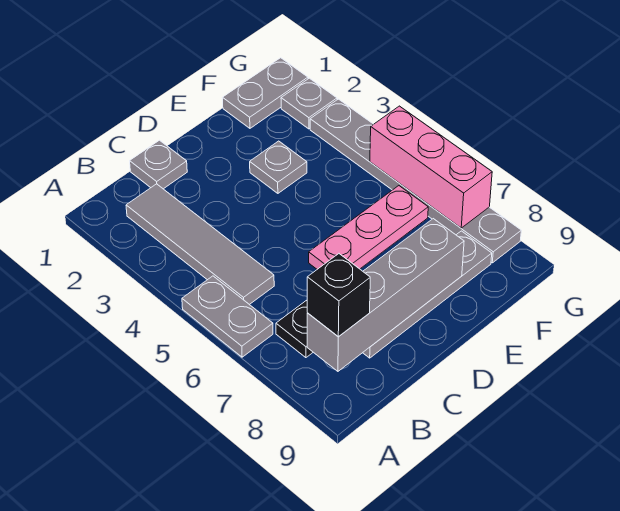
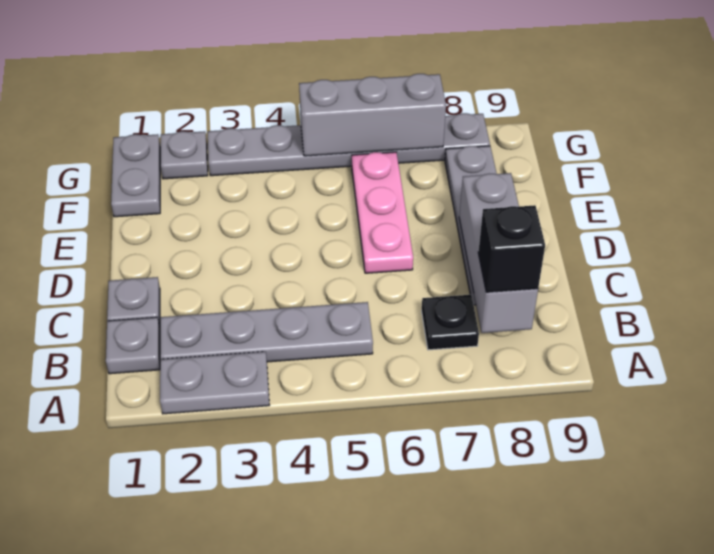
grey plate A5:A6 level 1 -> grey plate A2:A3 level 1
grey tile B2:B5 level 1 -> grey plate B2:B5 level 1
grey brick B8:E8 level 2 -> grey brick B8:D8 level 2
grey plate E3 level 1 -> grey plate B1 level 1
pink brick G5:G7 level 2 -> grey brick G5:G7 level 2

